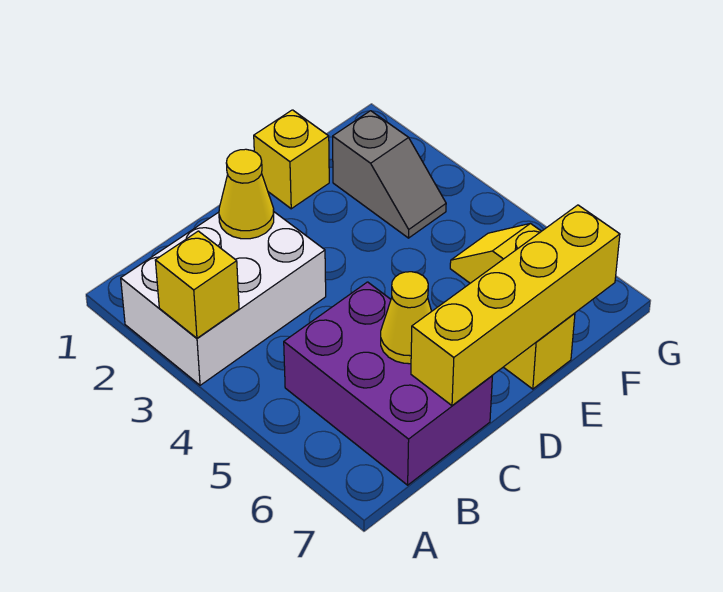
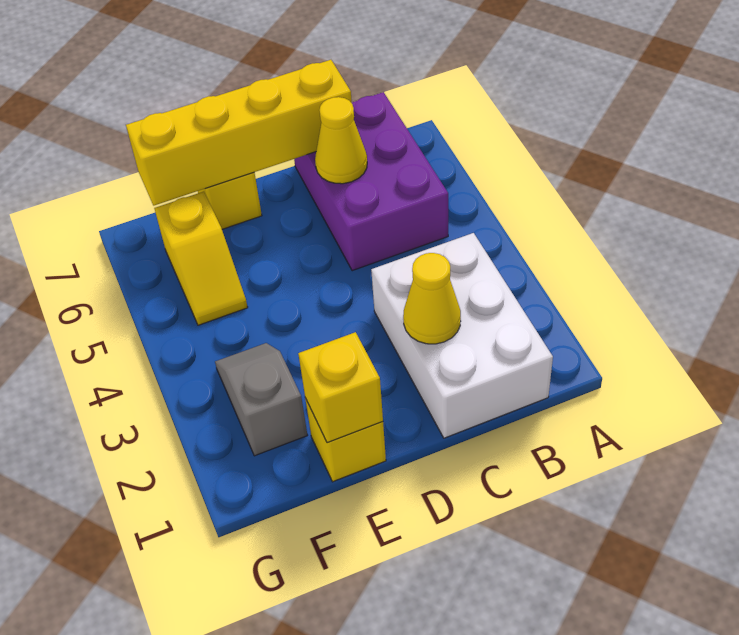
white brick A2:C3 level 1 -> white brick B1:C3 level 1
yellow brick A3 level 2 -> yellow brick E1 level 2

